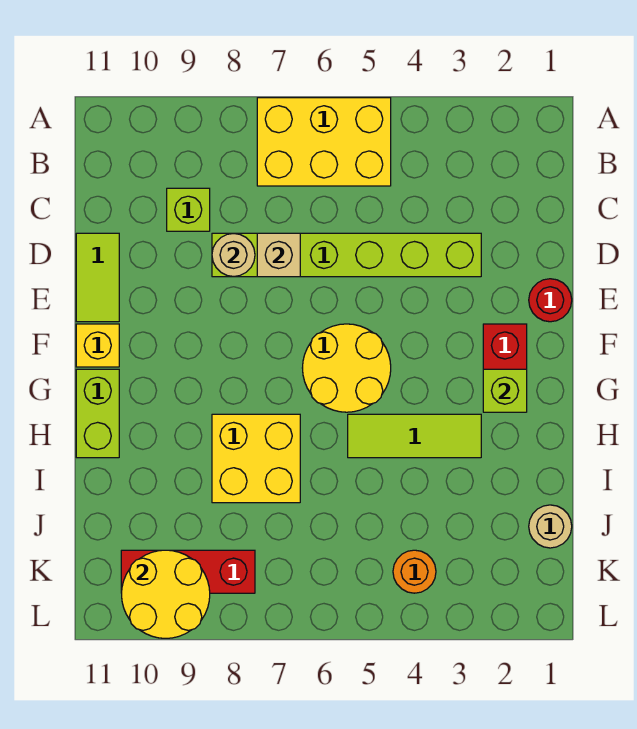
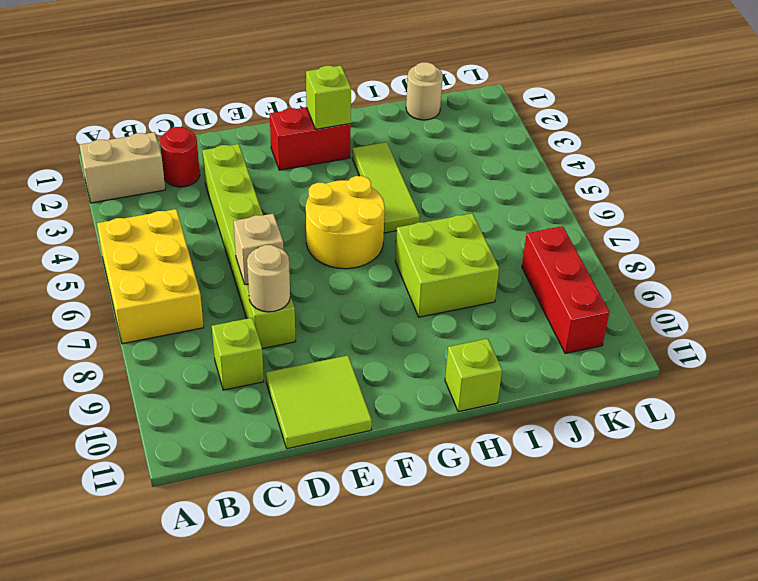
none -> tan brick A2:B2 level 1
lime tile D11:E11 level 1 -> lime tile D10:E11 level 1
red round brick E1 level 1 -> red round brick C2 level 1
yellow brick F11 level 1 -> none
lime brick G11:H11 level 1 -> lime brick H11 level 1
yellow brick H7:I8 level 1 -> lime brick H7:I8 level 1
orange round brick K4 level 1 -> none
yellow round brick K9:L10 level 2 -> none

